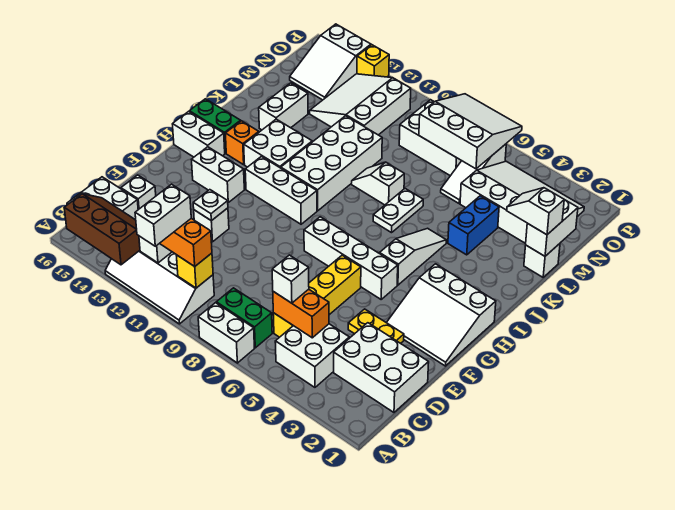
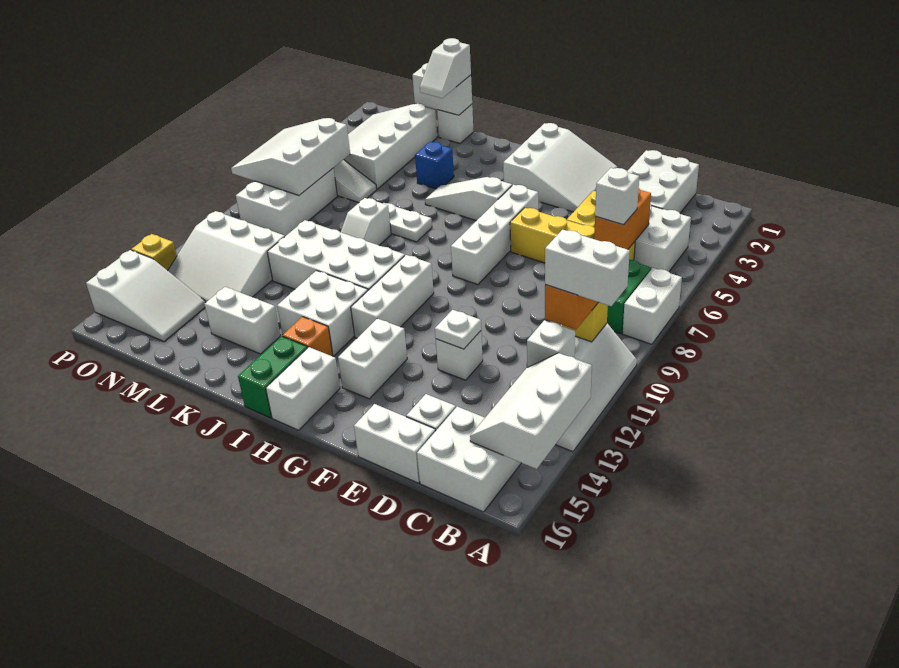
brown slope A13:B15 level 2 top A -> white slope A13:B15 level 2 top A
none -> white brick D16:E16 level 1
blue brick K4:L4 level 1 -> blue brick K4 level 1

